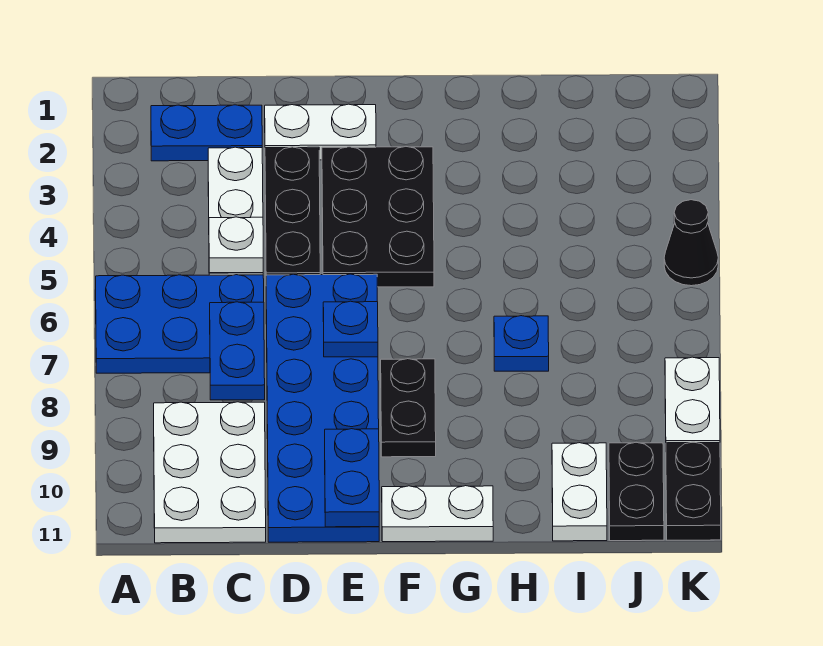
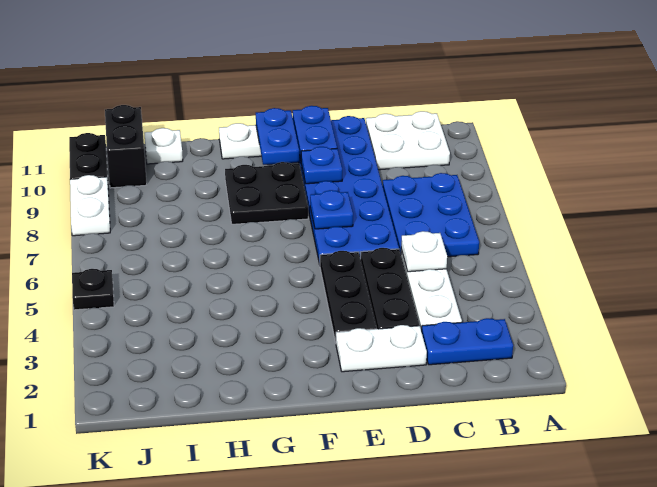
blue plate A6:C7 level 1 -> blue plate B6:C8 level 1
white plate B9:C11 level 1 -> white plate B10:C11 level 1
blue plate C7:C8 level 2 -> blue plate F10:F11 level 2
black plate E3:F5 level 1 -> black plate E3:E5 level 1
black plate F8:F9 level 1 -> black plate F8:G9 level 1
blue plate H7 level 1 -> blue plate E9 level 2
white plate I10:I11 level 1 -> white plate I11 level 1
black plate J10:J11 level 1 -> black brick J10:J11 level 1
black cone K5 level 1 -> black plate K5 level 1

